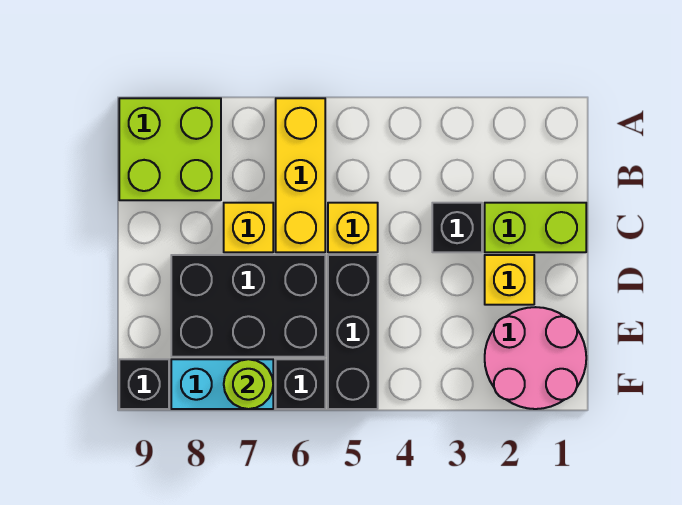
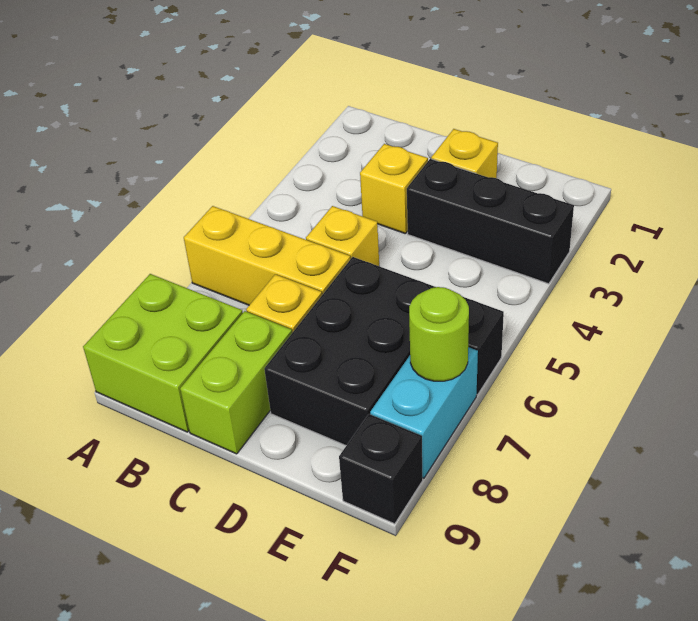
lime brick C1:C2 level 1 -> lime brick C8:C9 level 1
black brick C3 level 1 -> yellow brick C3 level 1
black brick D5:F5 level 1 -> black brick D3:F3 level 1
pink round brick E1:F2 level 1 -> none

